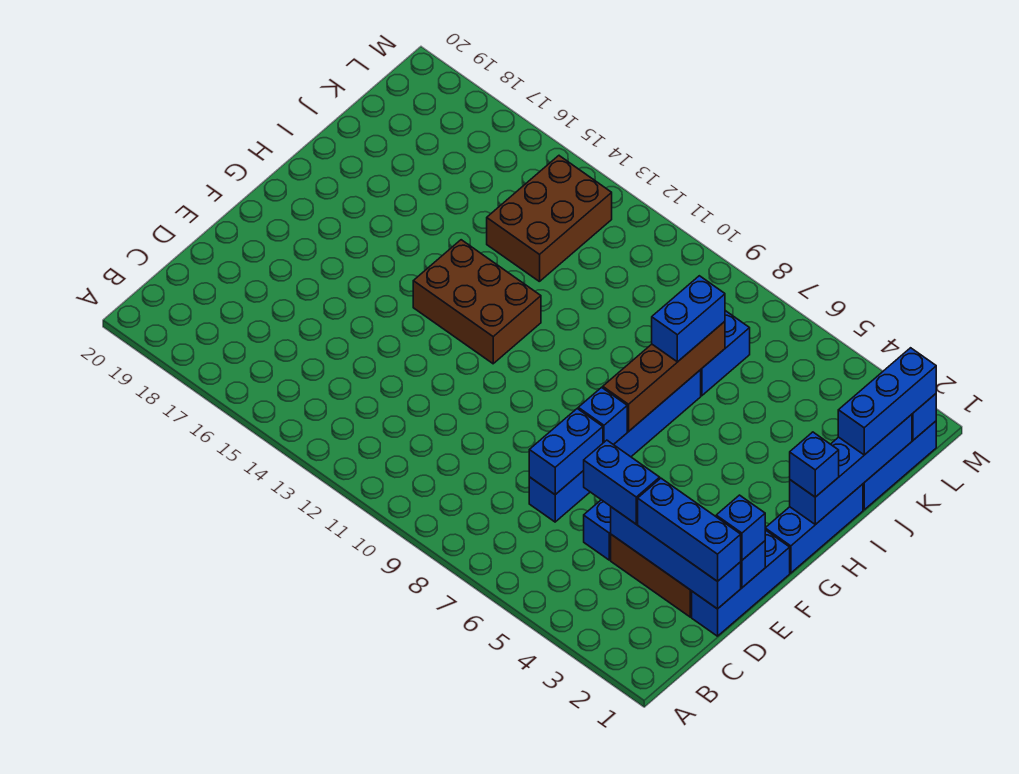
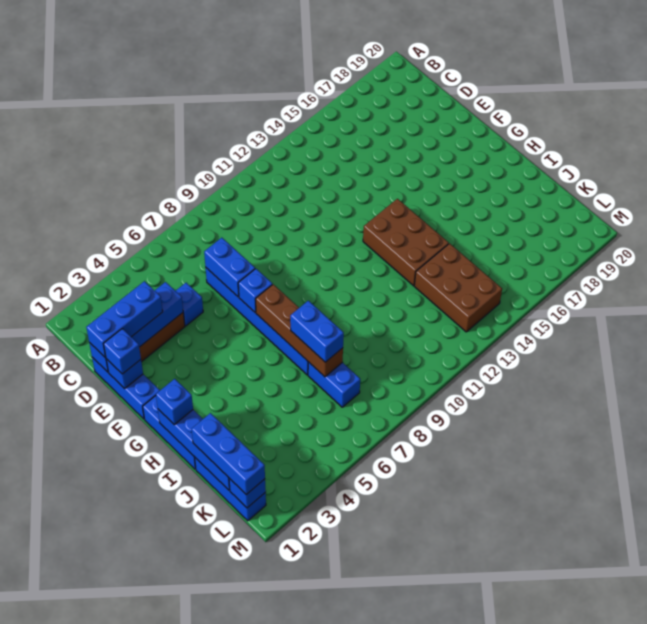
blue brick D4:D5 level 3 -> none
brown brick G12:H14 level 1 -> brown brick G13:I14 level 1

